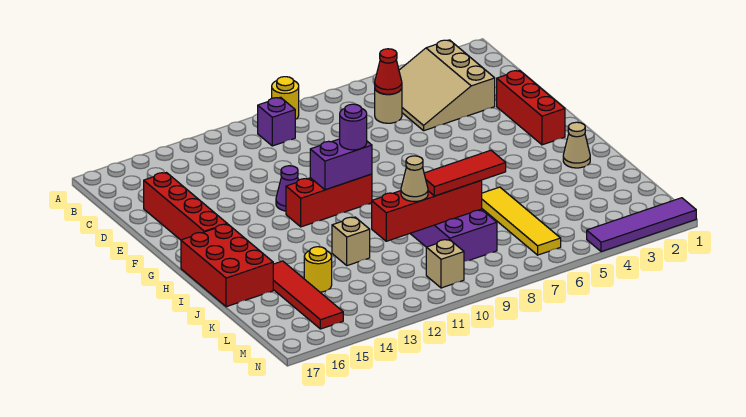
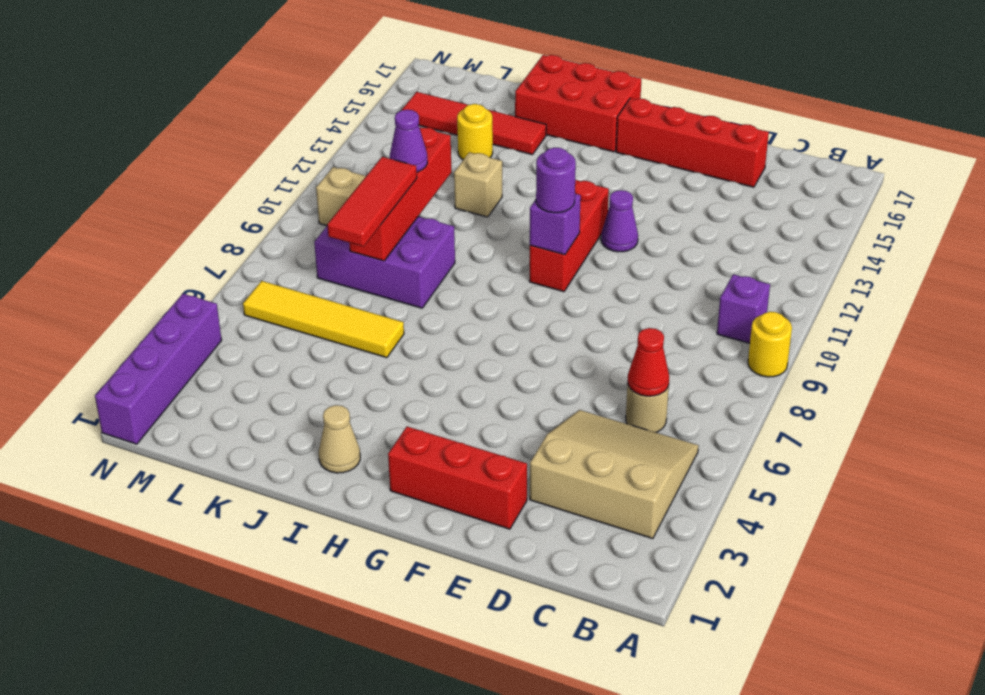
purple brick G10:G11 level 2 -> purple brick G10 level 2
tan cone K10 level 3 -> purple cone K10 level 3
purple tile N1:N4 level 1 -> purple brick N1:N4 level 1

